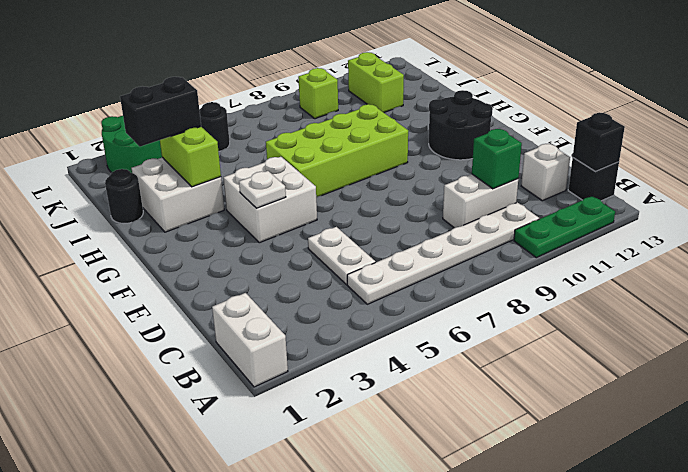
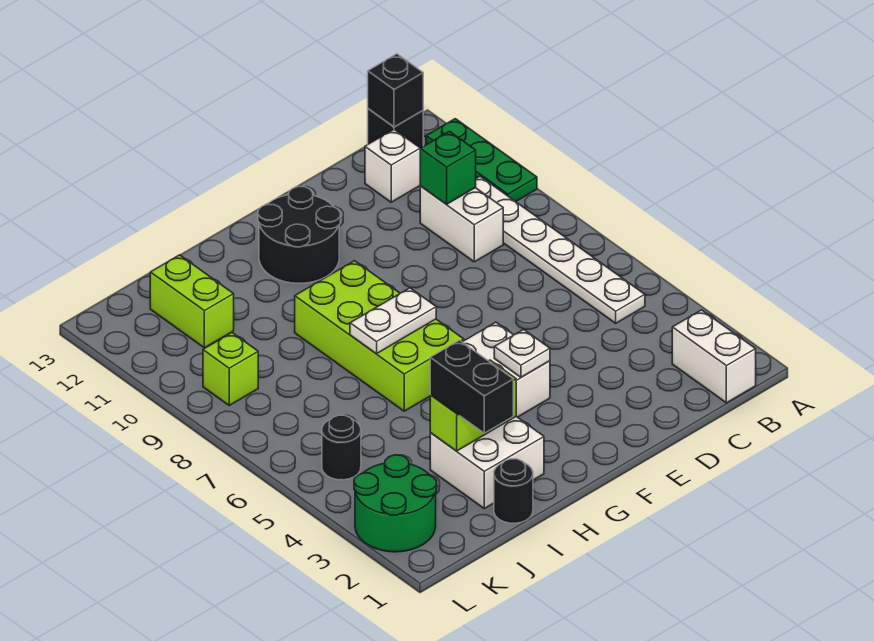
white brick A1:B1 level 1 -> white brick B1:B2 level 1
white plate C5:D5 level 1 -> white plate G7:H7 level 2
lime brick J11:K11 level 1 -> lime brick J11:J12 level 1

